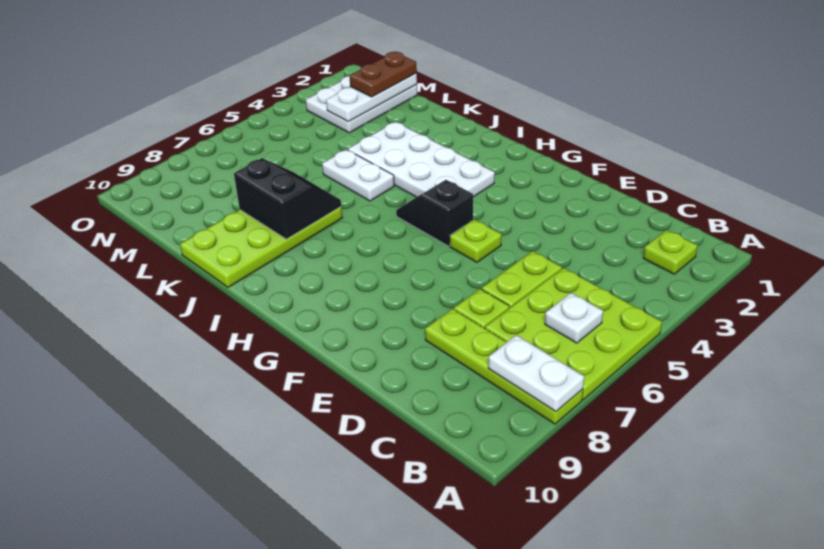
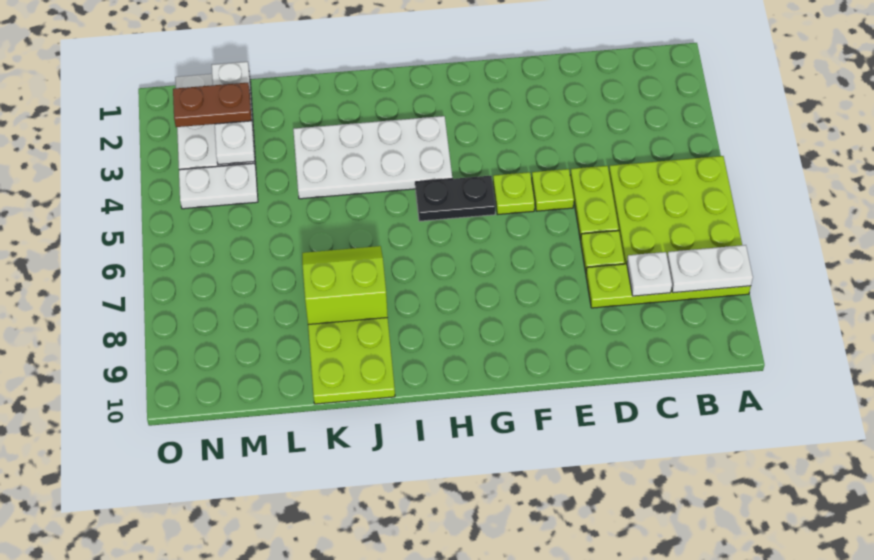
lime plate B2 level 1 -> lime plate E5 level 1
white plate B6 level 2 -> white plate C8 level 2
black slope G5:H5 level 1 top G -> black plate G5:H5 level 1
white plate J5:K5 level 1 -> white plate M4:N4 level 1
black slope J7:K8 level 2 top 8 -> lime slope J7:K8 level 2 top 8
brown plate M1:M2 level 3 -> brown plate M2:N2 level 3

